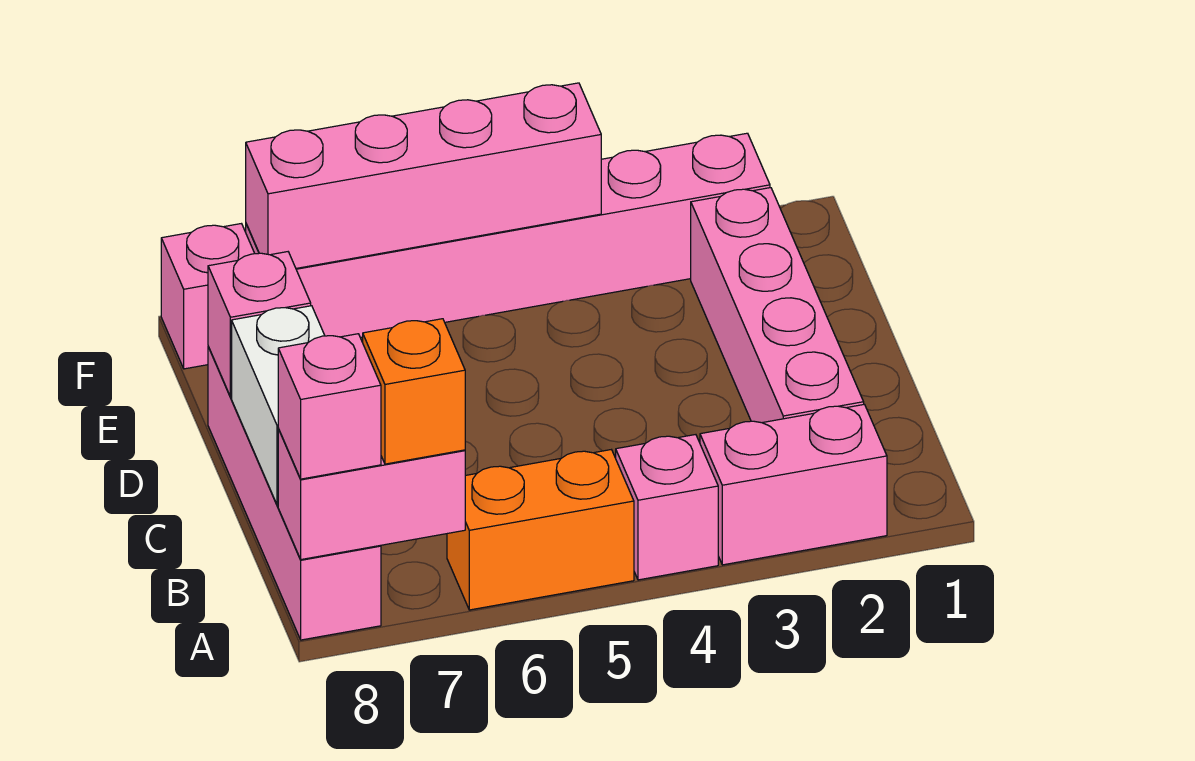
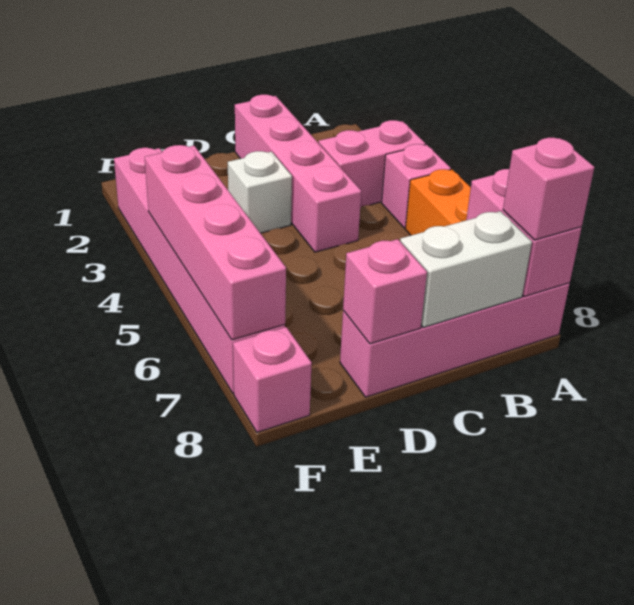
pink brick A2:A3 level 1 -> pink brick A3:B3 level 1
orange brick A7 level 3 -> none
pink brick B2:E2 level 1 -> pink brick C1:C4 level 1
none -> white brick D3 level 1

